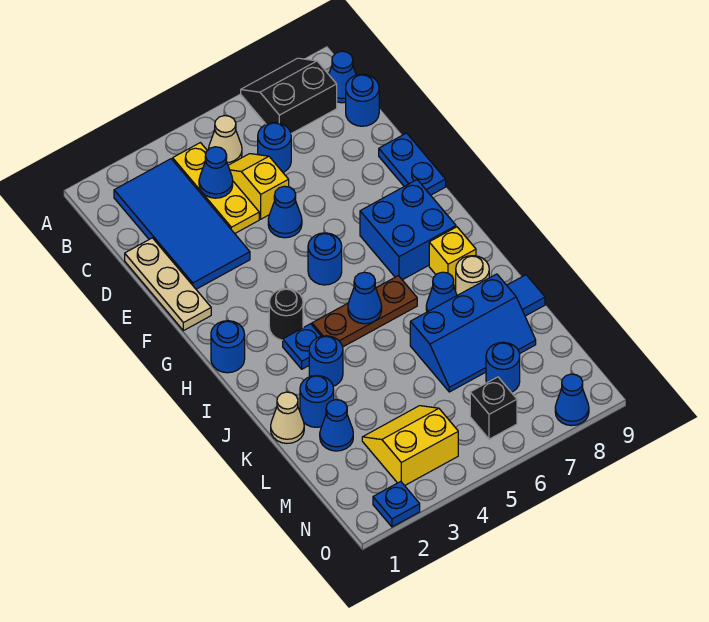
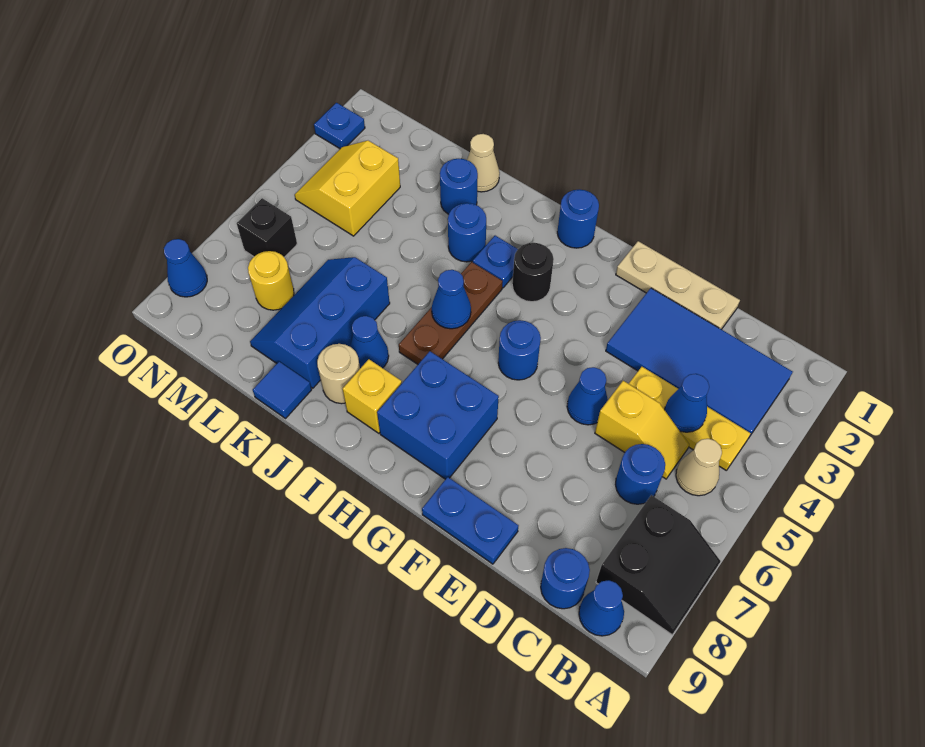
blue cone L2 level 1 -> none
yellow slope M3:N4 level 1 top N -> yellow slope M3:N4 level 1 top M
blue round brick M7 level 1 -> yellow round brick M7 level 1

